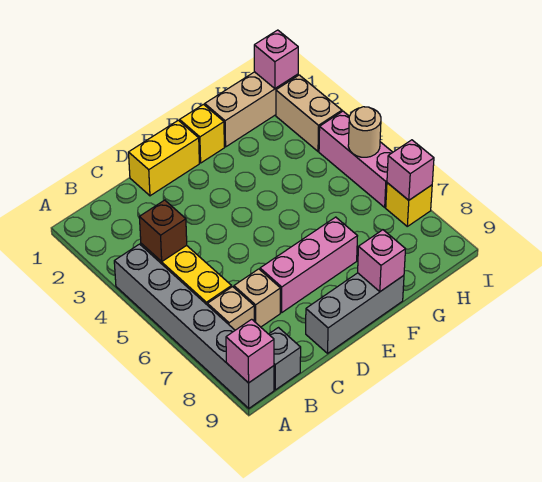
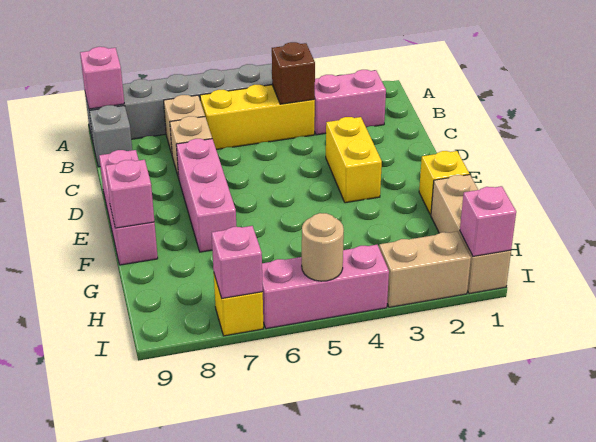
none -> pink brick B2:B3 level 1
yellow brick D1:E1 level 1 -> yellow brick D3:E3 level 1
grey brick D9:F9 level 1 -> pink brick D9:F9 level 1

